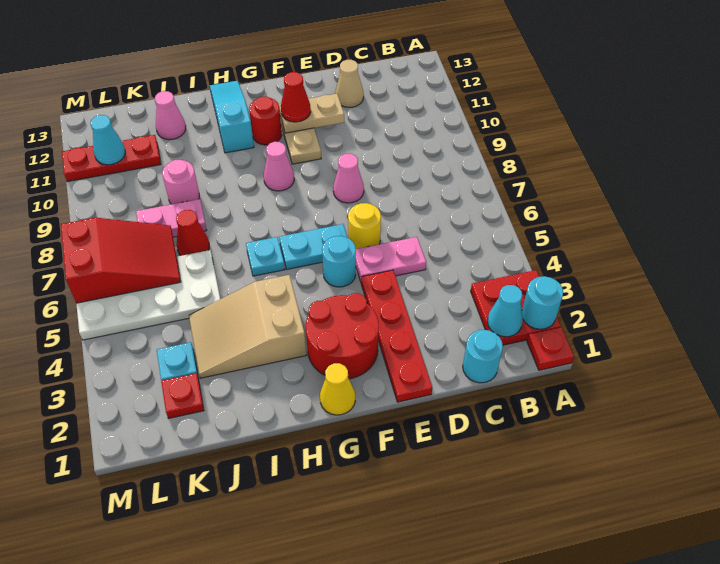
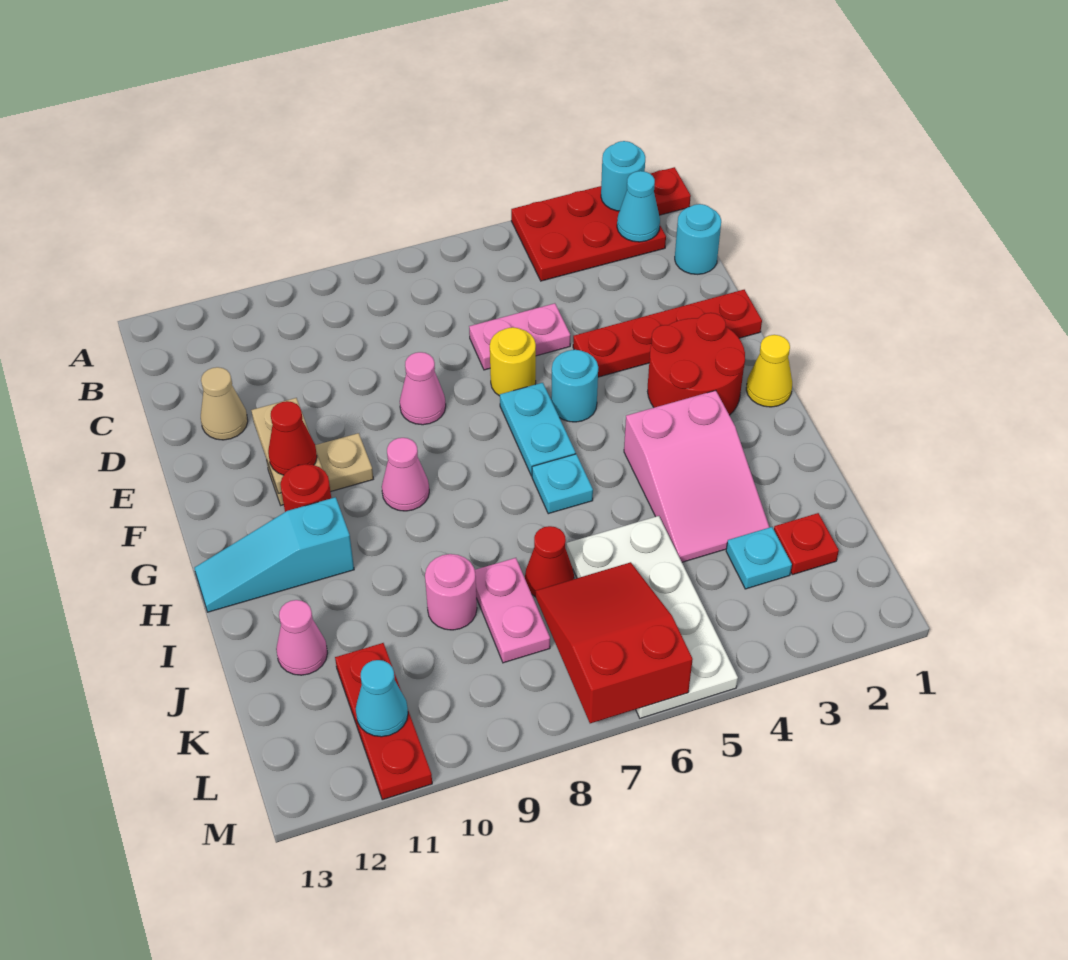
red plate A2:B3 level 1 -> red plate A2:B4 level 1
pink plate D5:E5 level 1 -> pink plate D5:D6 level 1
tan slope H3:J4 level 1 top H -> pink slope H3:J4 level 1 top H

